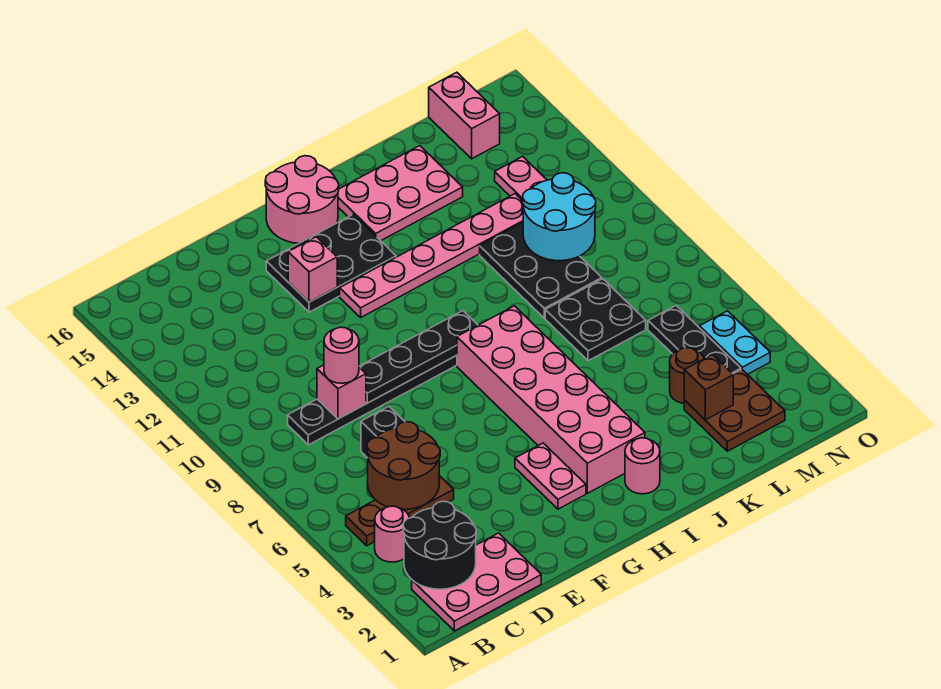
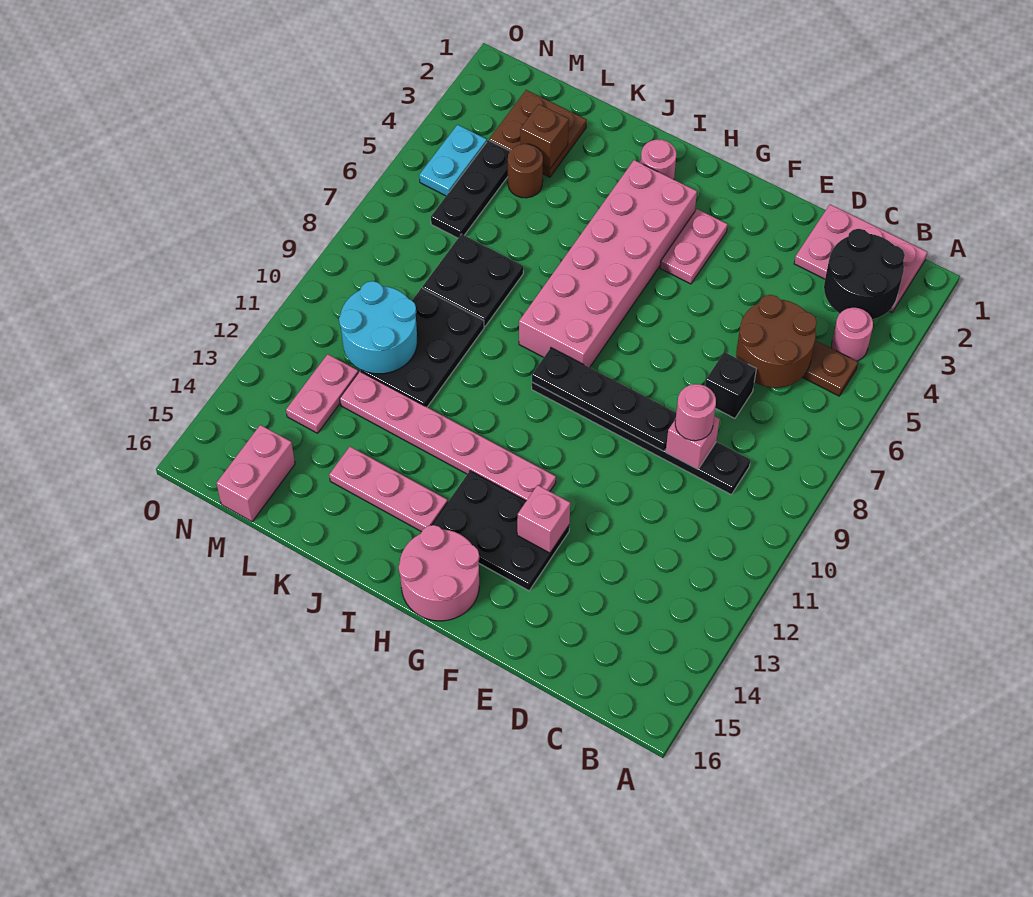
pink plate I14:K15 level 1 -> pink plate I14:K14 level 1

